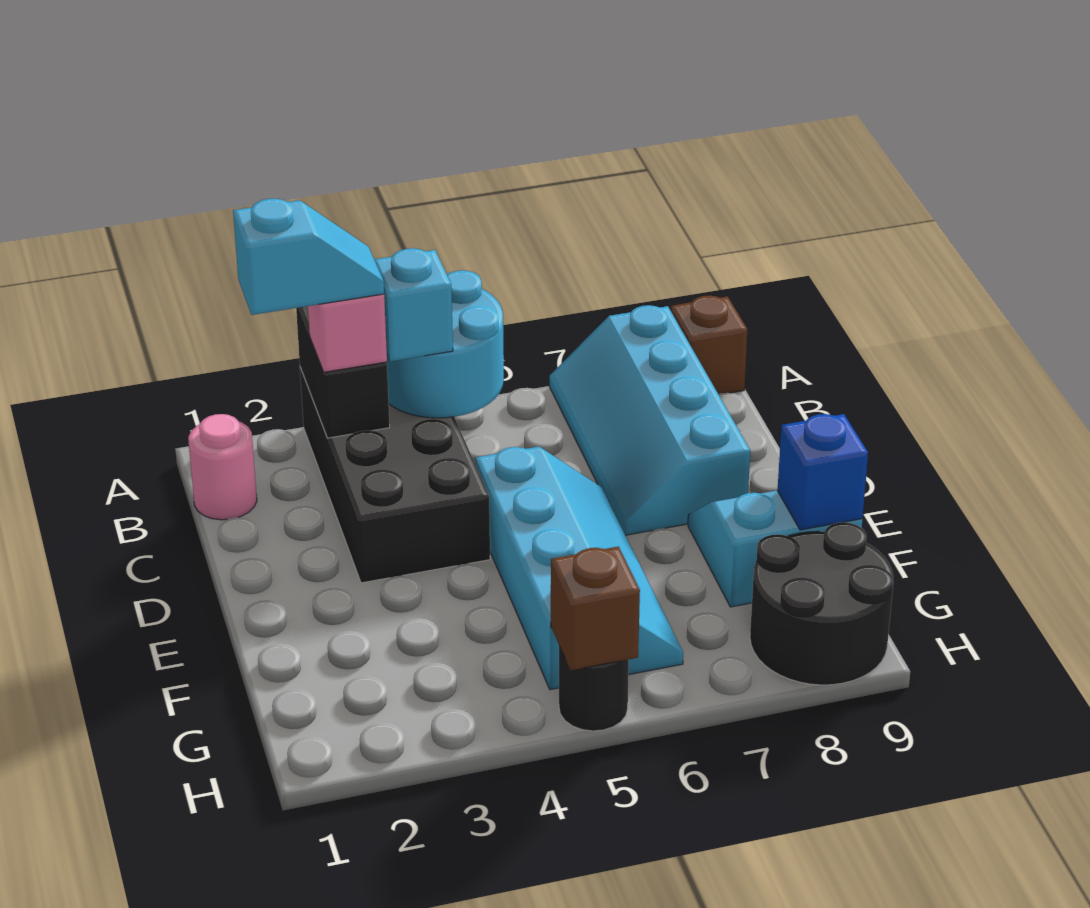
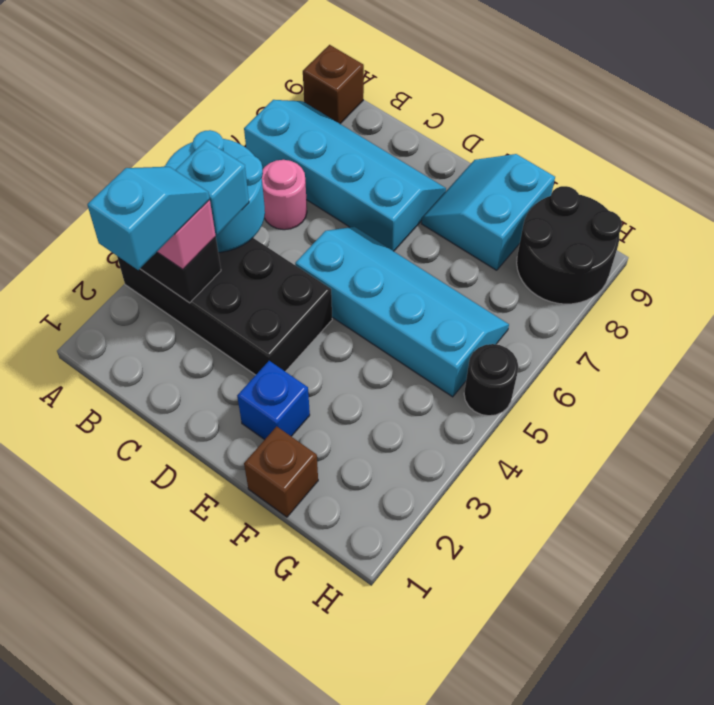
cyan slope A7:D8 level 1 top 8 -> cyan slope A7:D8 level 1 top 7
pink round brick B1 level 1 -> pink round brick B6 level 1
blue brick F9 level 2 -> blue brick E2 level 1
brown brick H5 level 2 -> brown brick F1 level 1

